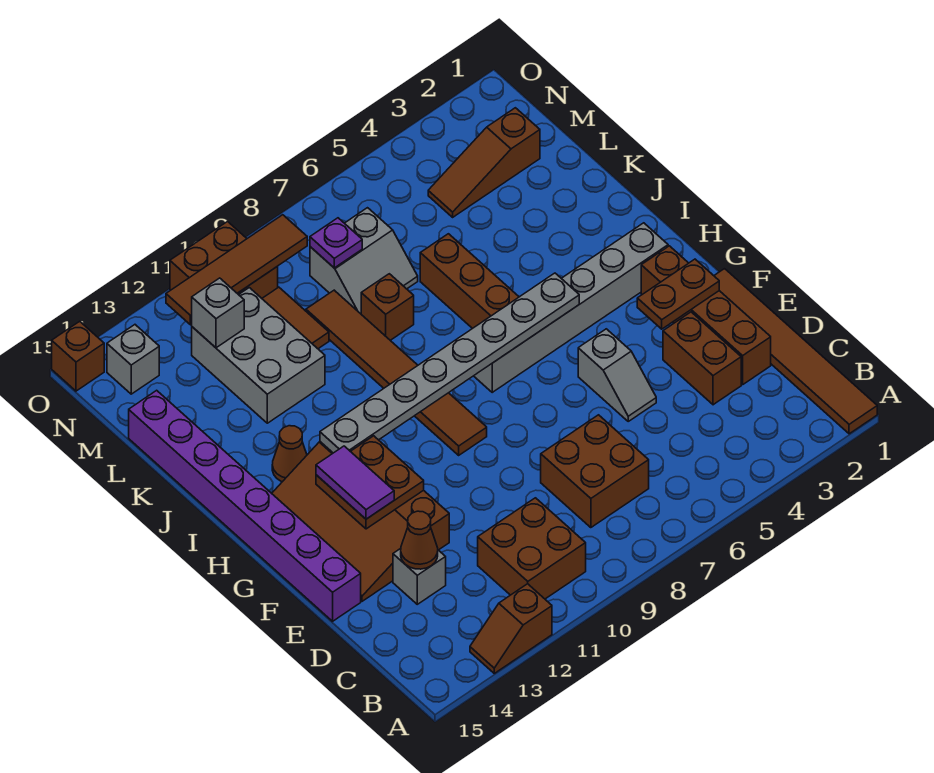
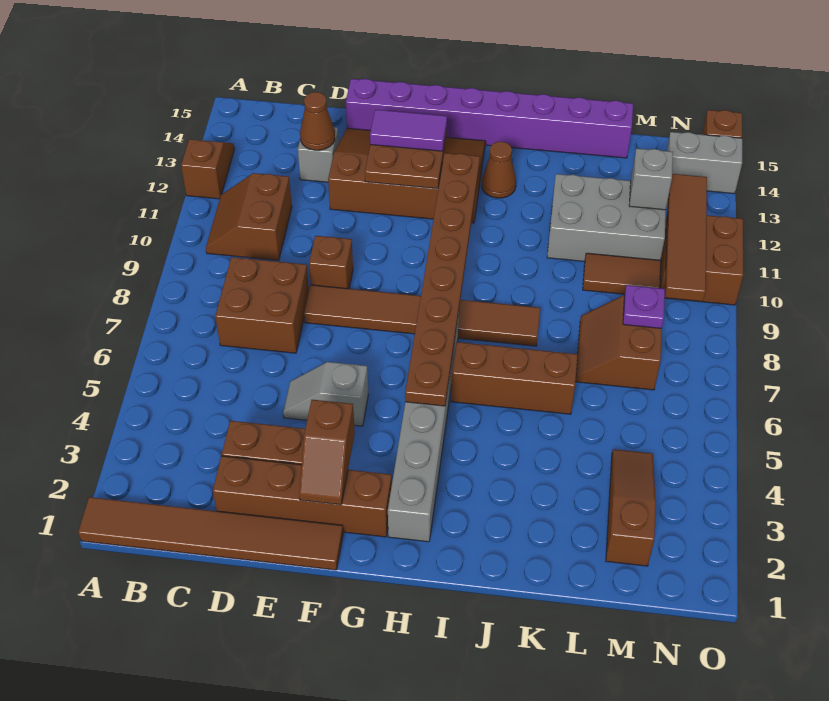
brown brick B10:C11 level 1 -> brown slope B10:C11 level 1 top C
brown plate F2:F3 level 2 -> brown slope F2:F3 level 2 top 3
brown tile G9:L9 level 1 -> brown tile E8:J8 level 1
grey plate H5:H12 level 2 -> brown plate H5:H12 level 2
brown brick K8 level 1 -> brown brick E9 level 1
grey slope L7:M8 level 1 top M -> brown slope L7:M8 level 1 top M
grey brick N14 level 1 -> grey brick N14:O14 level 1

